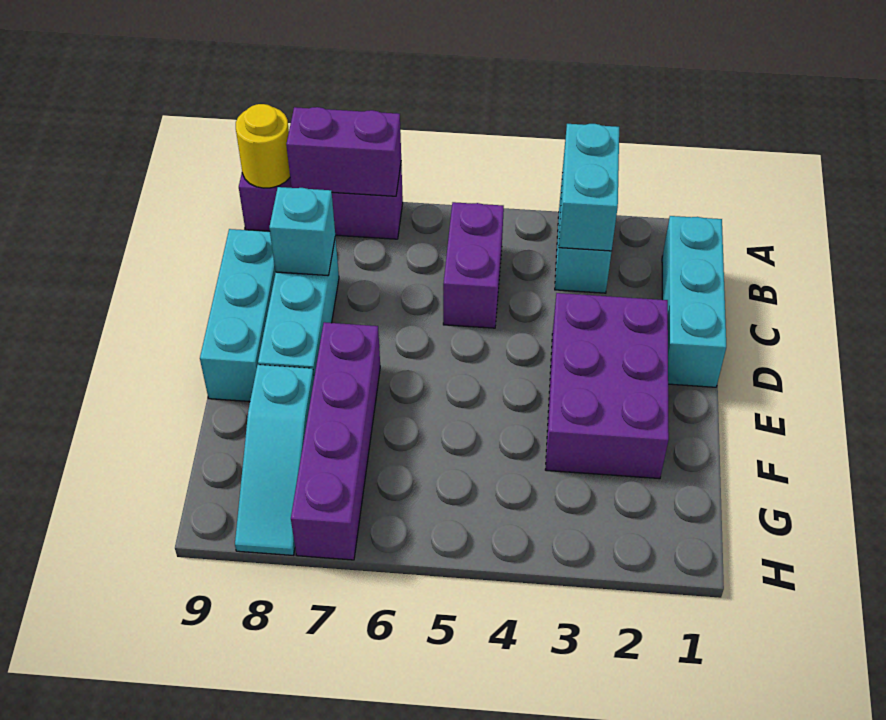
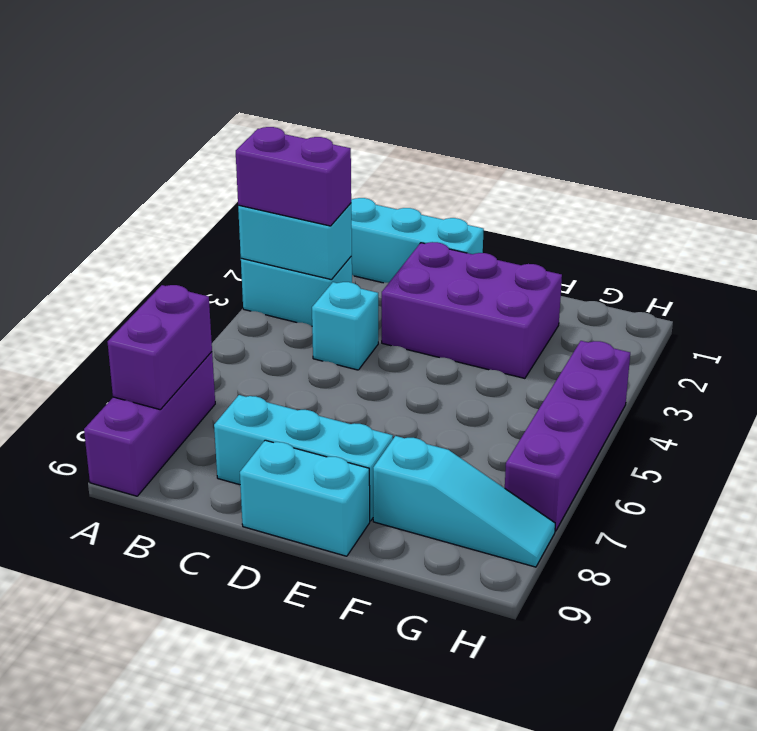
yellow round brick A9 level 2 -> none
purple brick B5:C5 level 1 -> purple brick A3:B3 level 3
cyan brick C8 level 2 -> cyan brick C4 level 1
cyan brick C9:E9 level 1 -> cyan brick D9:E9 level 1
purple brick E7:H7 level 1 -> purple brick H4:H7 level 1

